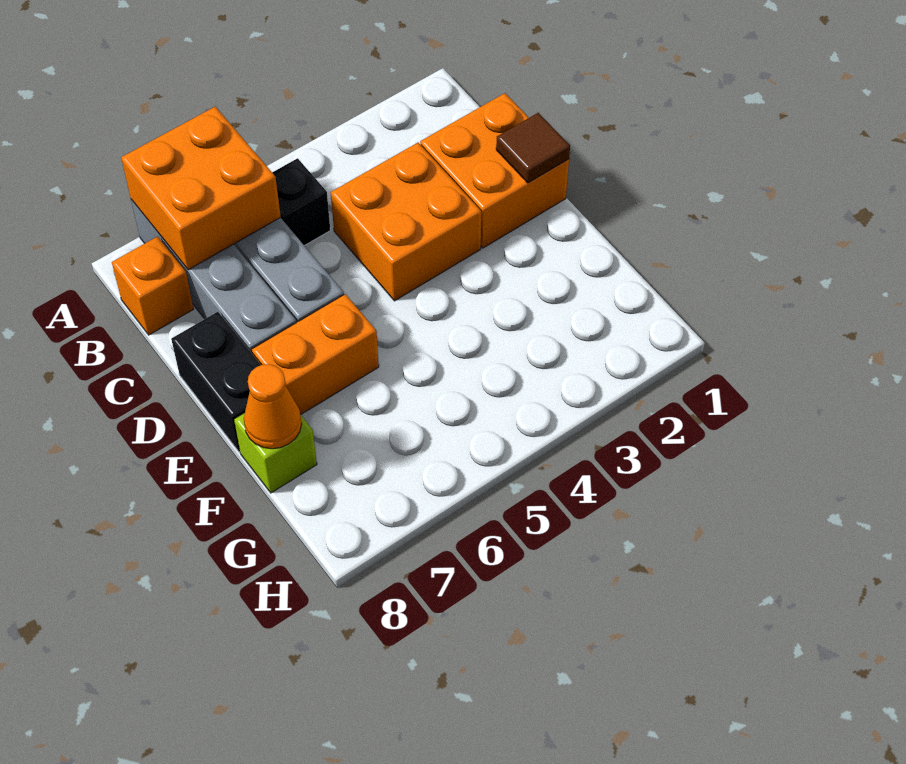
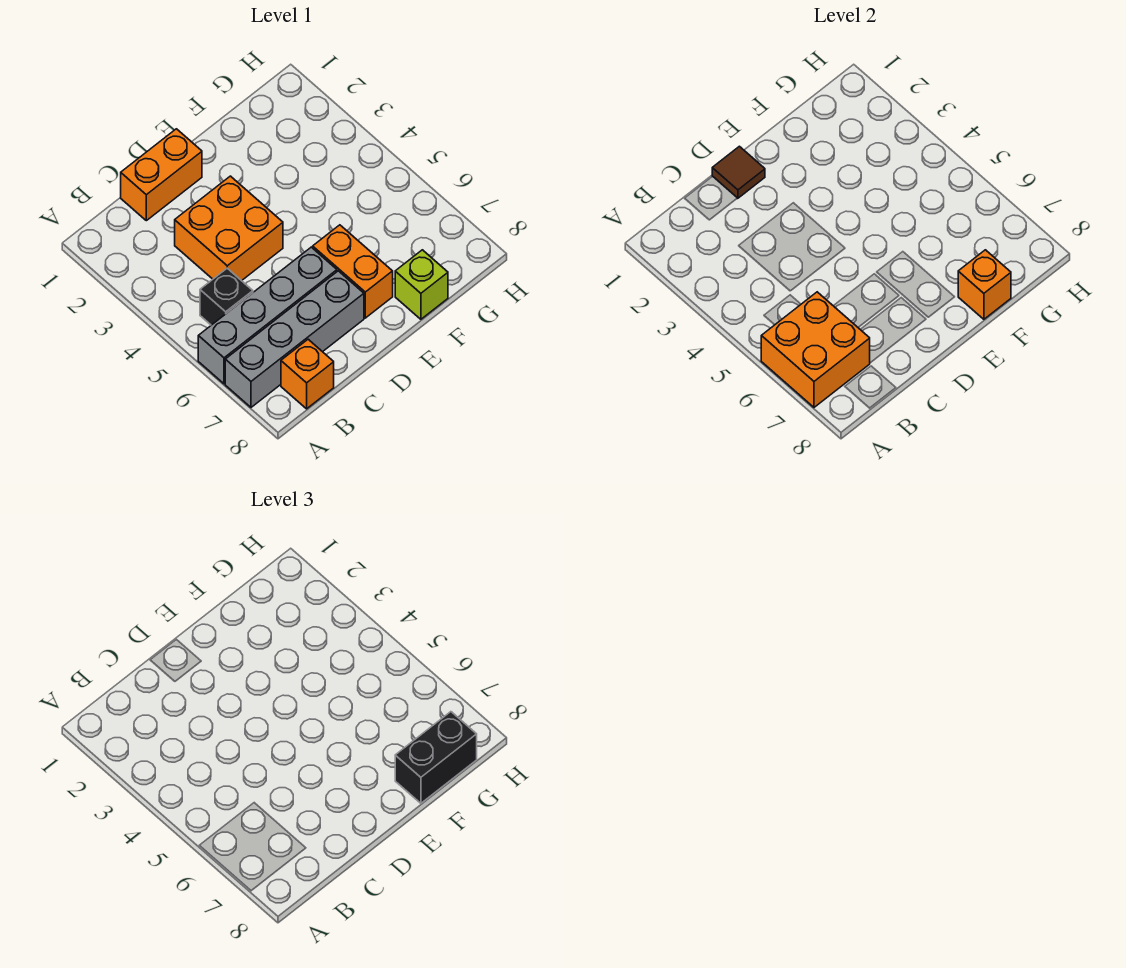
orange brick C1:D2 level 1 -> orange brick C1:D1 level 1
black brick D8:E8 level 1 -> black brick F8:G8 level 3
orange cone F8 level 2 -> orange brick F8 level 2

